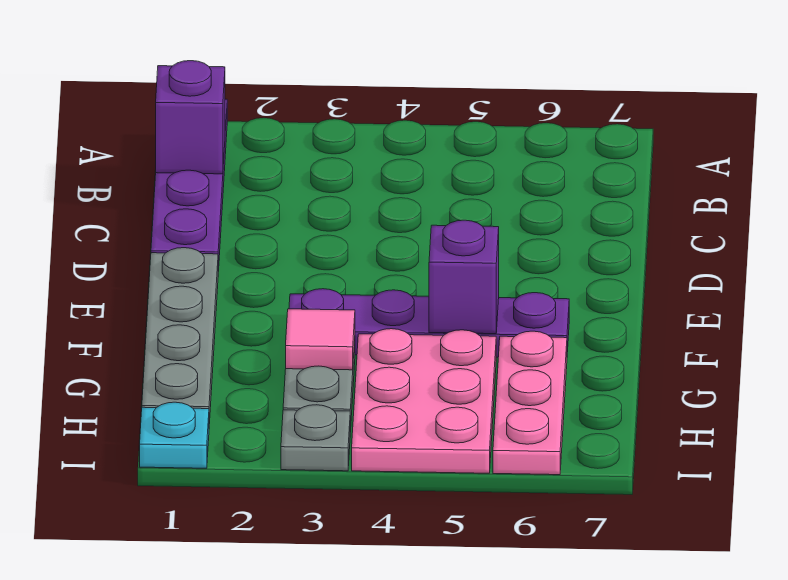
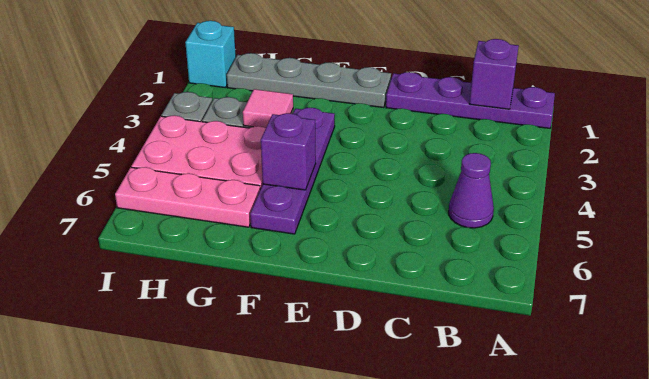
none -> purple cone B5 level 1
cyan plate I1 level 1 -> cyan brick I1 level 1

